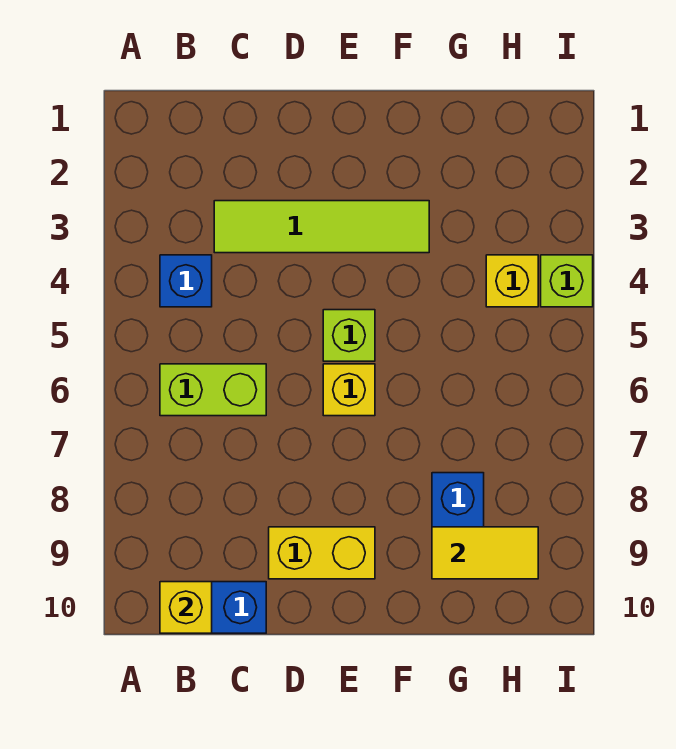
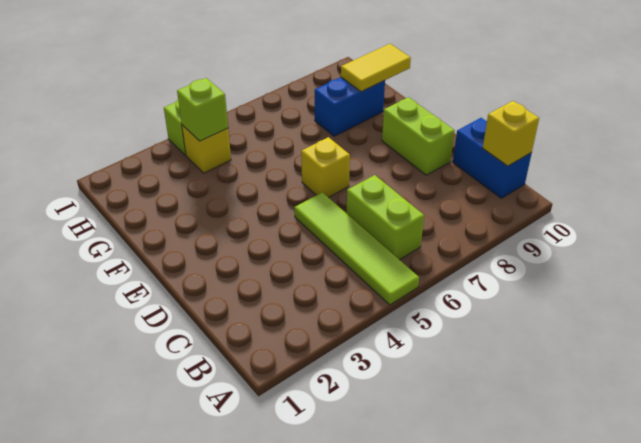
blue brick B4 level 1 -> none
lime tile C3:F3 level 1 -> lime tile A5:D5 level 1
yellow brick D9:E9 level 1 -> lime brick D9:E9 level 1
lime brick E5 level 1 -> lime brick H4 level 2
yellow tile G9:H9 level 2 -> yellow tile G9:G10 level 2

